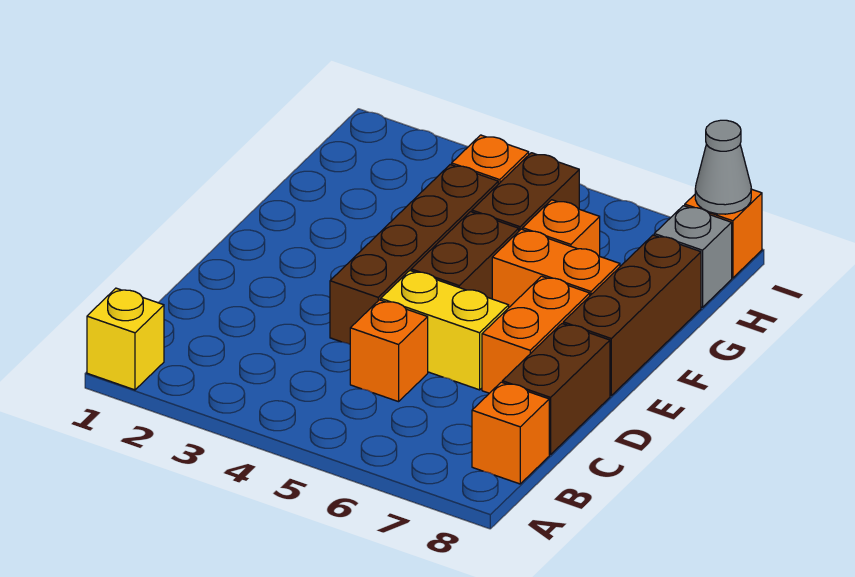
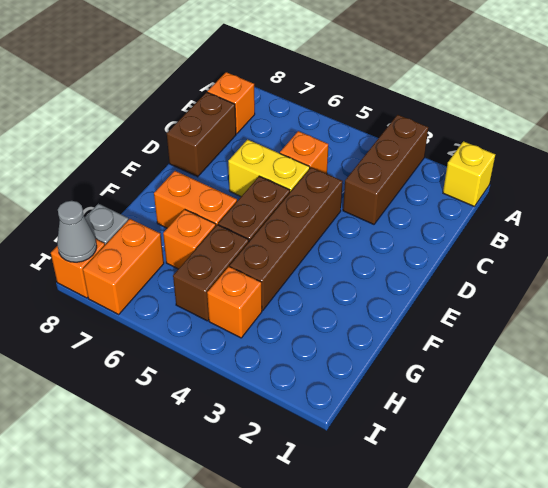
orange brick D7:E7 level 1 -> orange brick H7:I7 level 1
brown brick E8:G8 level 1 -> brown brick A3:C3 level 1

